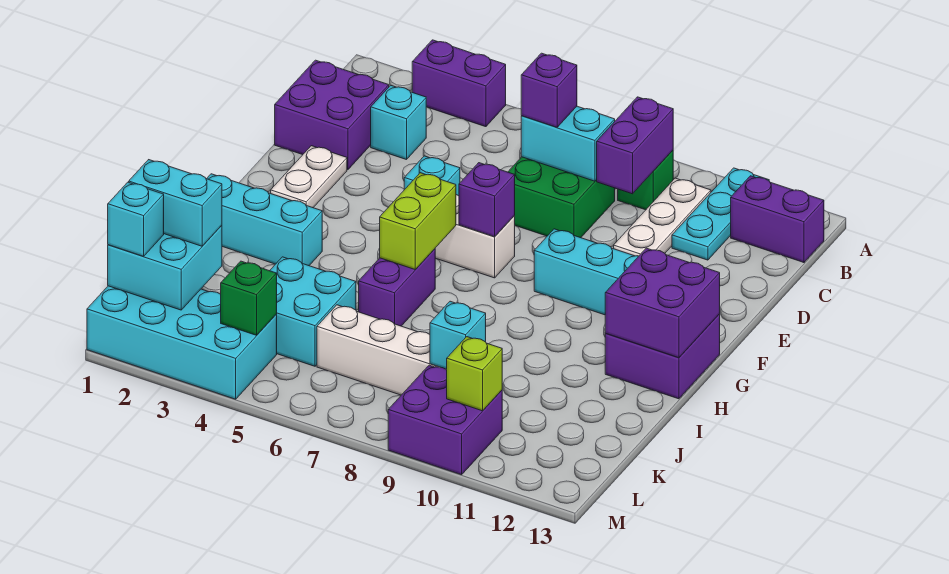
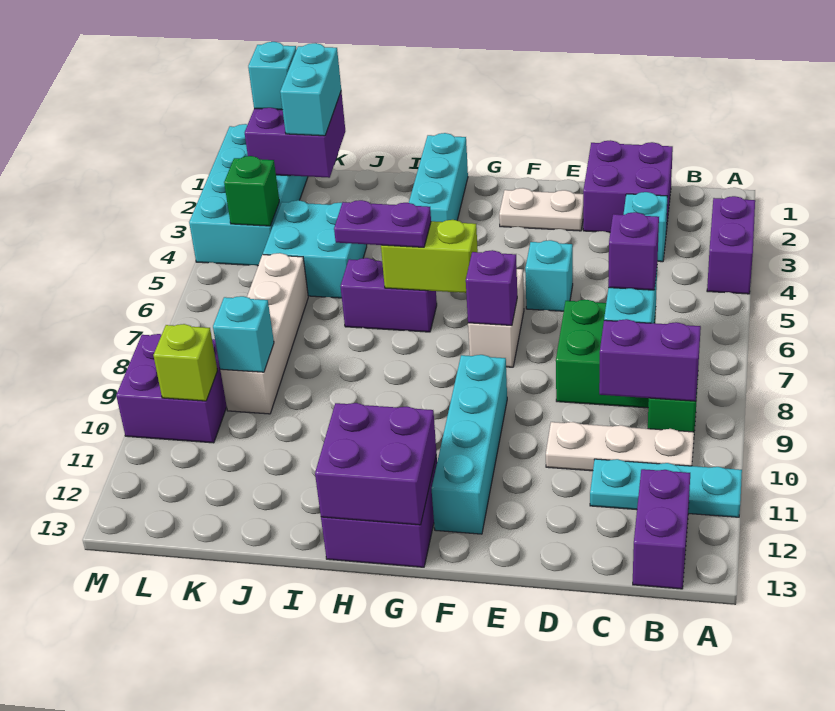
none -> purple plate H6:I6 level 3
cyan brick K1:L2 level 2 -> purple brick K1:L2 level 2

